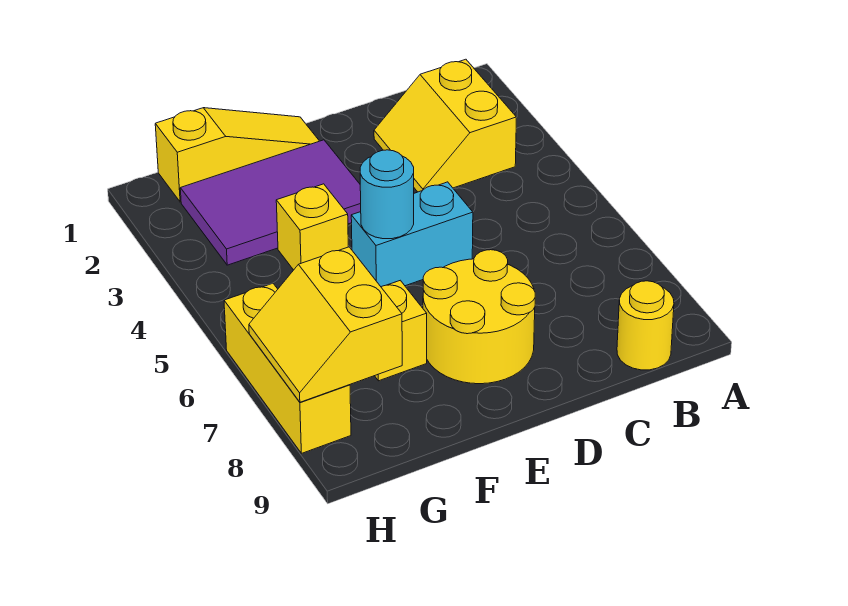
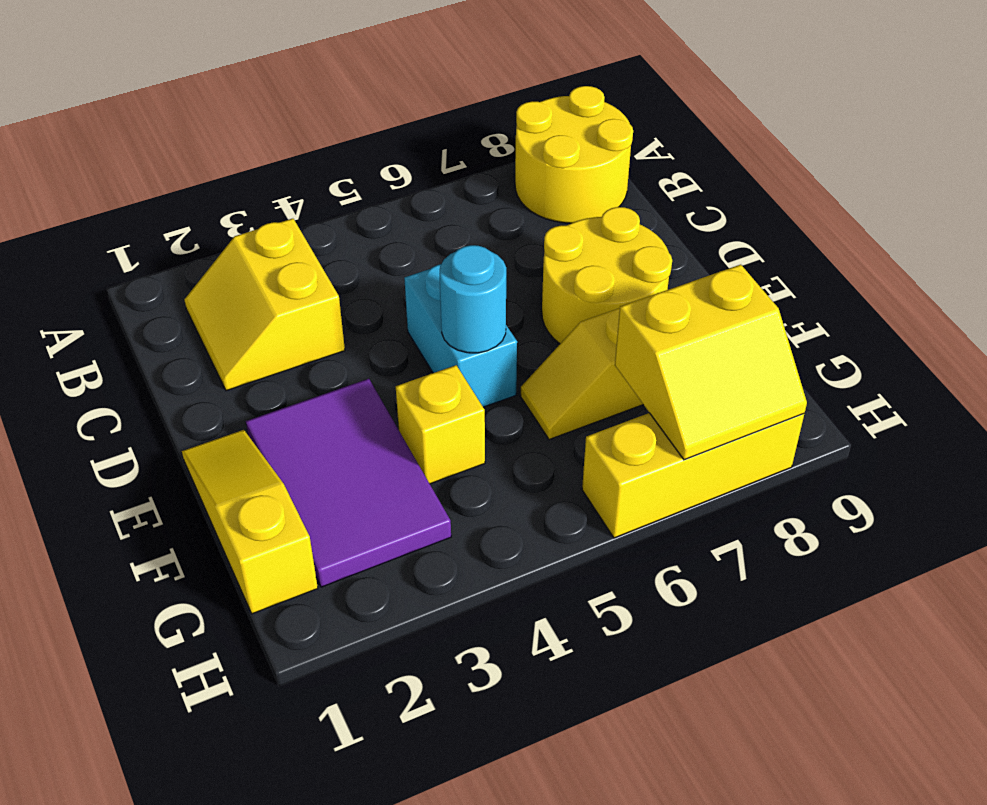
yellow slope B2:C3 level 1 top B -> yellow slope B2:C3 level 1 top 3
yellow round brick B9 level 1 -> yellow round brick A8:B9 level 1

